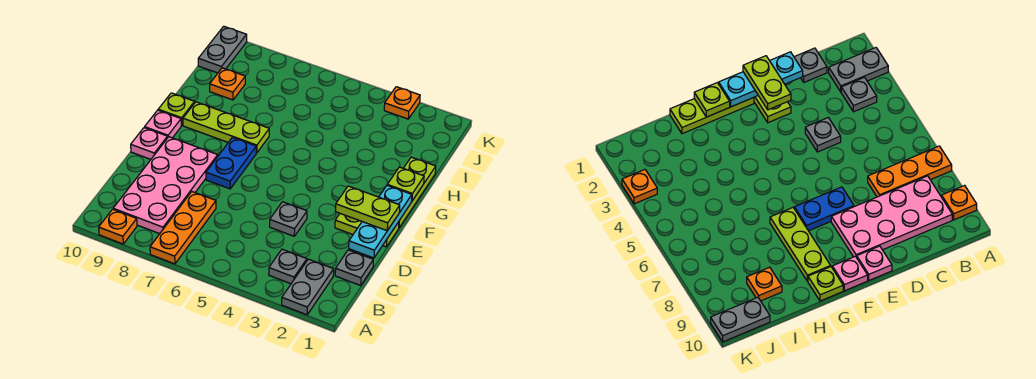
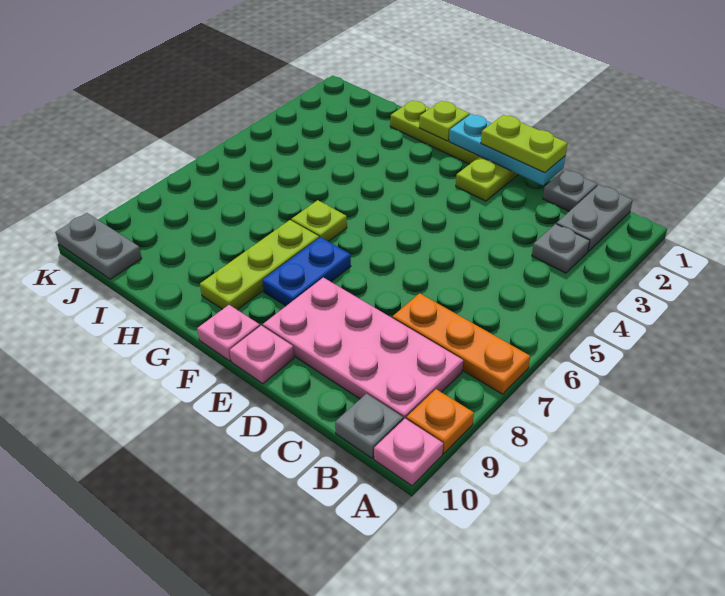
grey plate A2:B2 level 1 -> grey plate B1:B2 level 1
none -> pink plate A10 level 1
grey plate D4 level 1 -> grey plate B10 level 1
lime plate E1:E2 level 3 -> lime plate D1:E1 level 3
blue plate E7:F7 level 1 -> blue plate F7:F8 level 1
lime plate G10 level 1 -> lime plate G6 level 1
orange plate I9 level 1 -> none
orange plate K3 level 1 -> none

